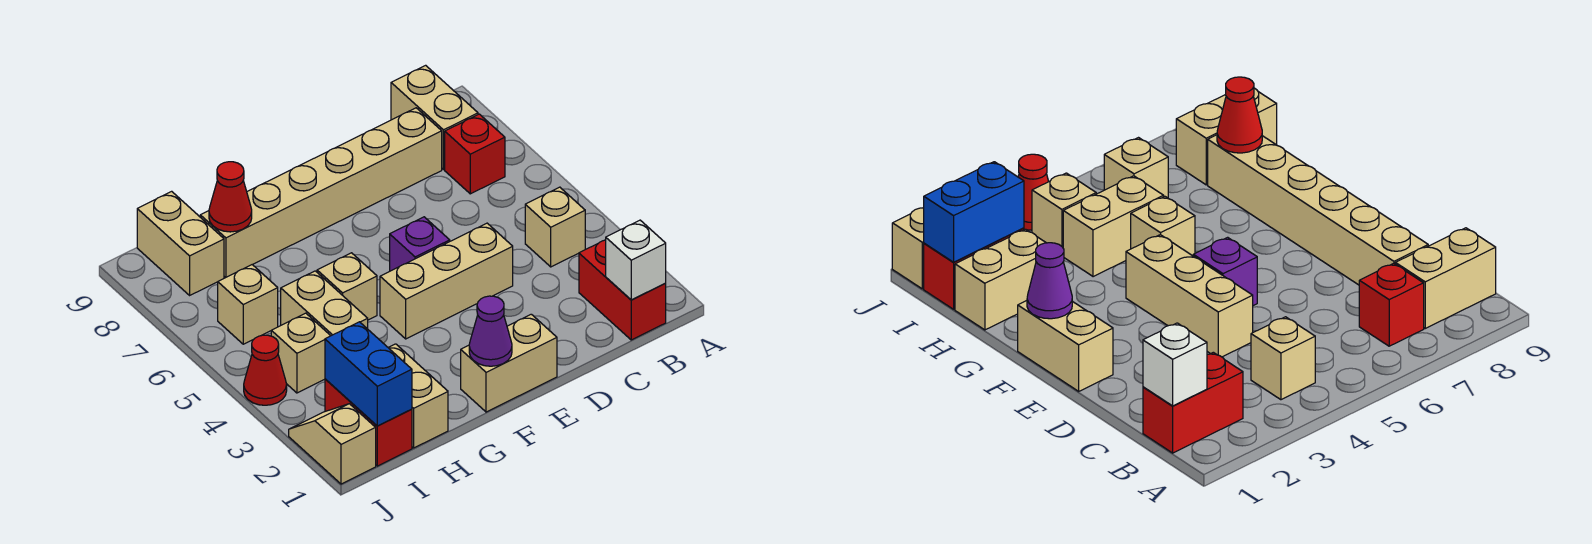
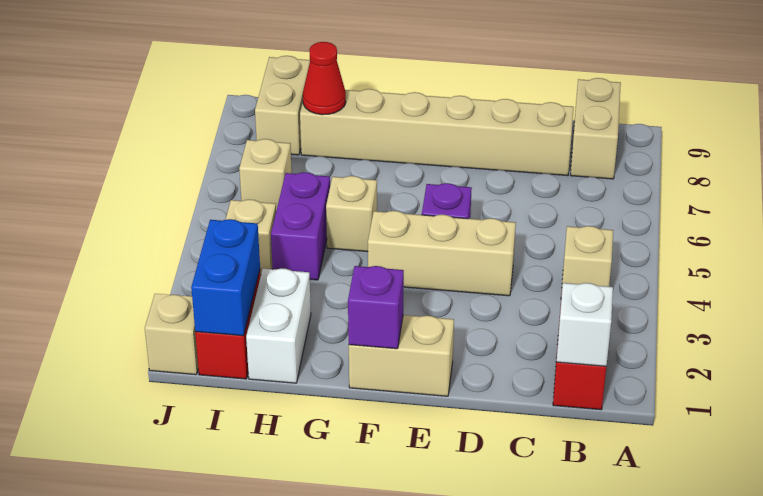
red brick B7 level 1 -> none
purple cone F1 level 2 -> purple brick F1 level 2
tan brick H1:H2 level 1 -> white brick H1:H2 level 1
tan brick H4:H5 level 1 -> purple brick H4:H5 level 1
red cone J4 level 1 -> none

